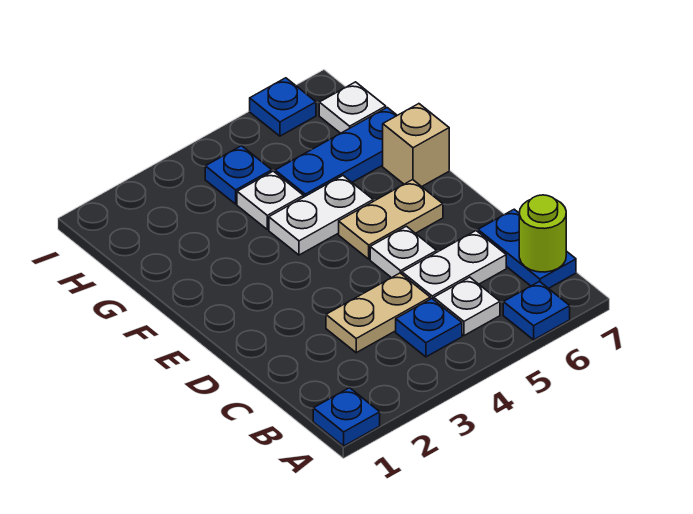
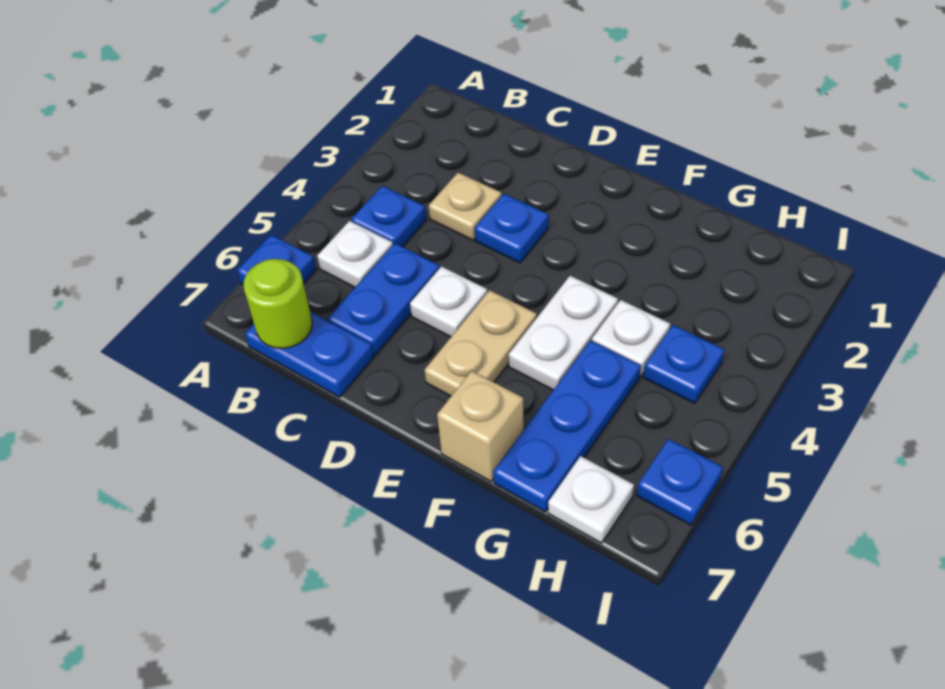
blue plate A1 level 1 -> blue plate D3 level 1
tan plate C3:C4 level 1 -> tan plate C3 level 1
white plate C5:C6 level 1 -> blue plate C5:C6 level 1

